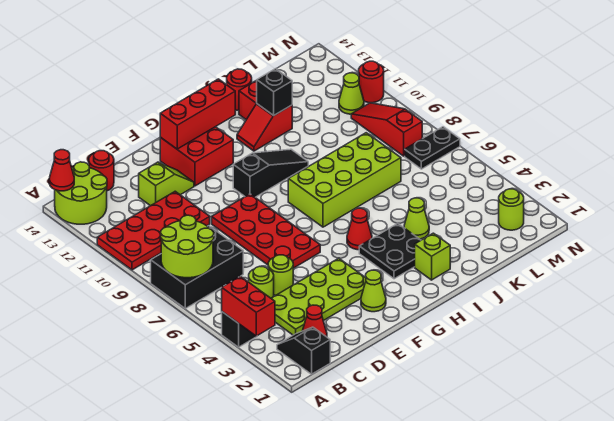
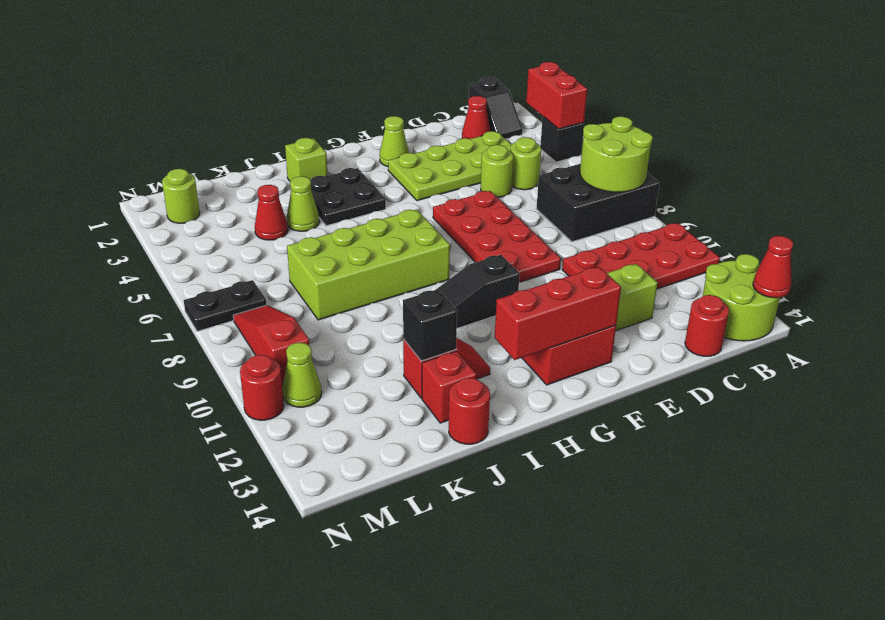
red cone H5 level 1 -> red cone K4 level 1
red slope M8:M10 level 1 top 8 -> red slope M8:M10 level 1 top 10

